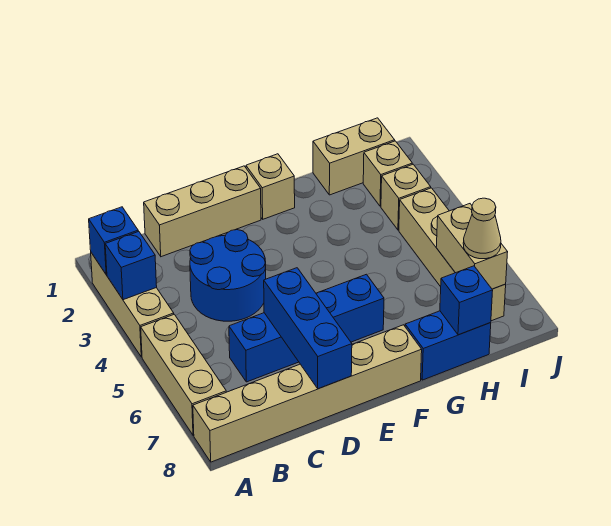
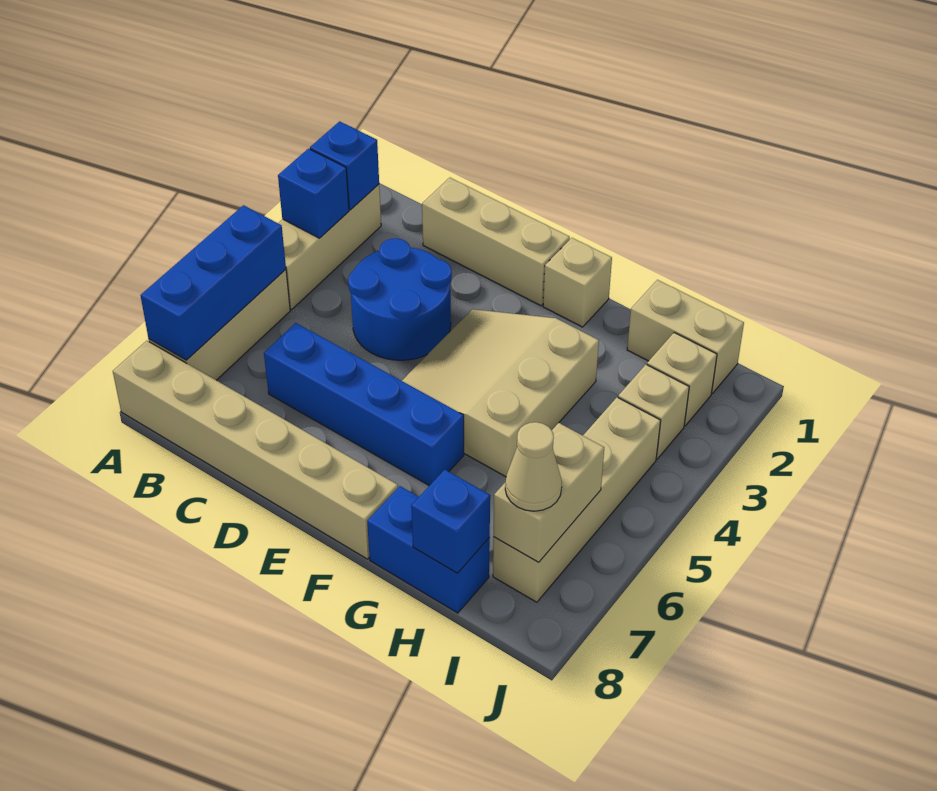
blue brick D6:D8 level 2 -> blue brick A5:A7 level 2
none -> tan slope E3:G5 level 1 top G

